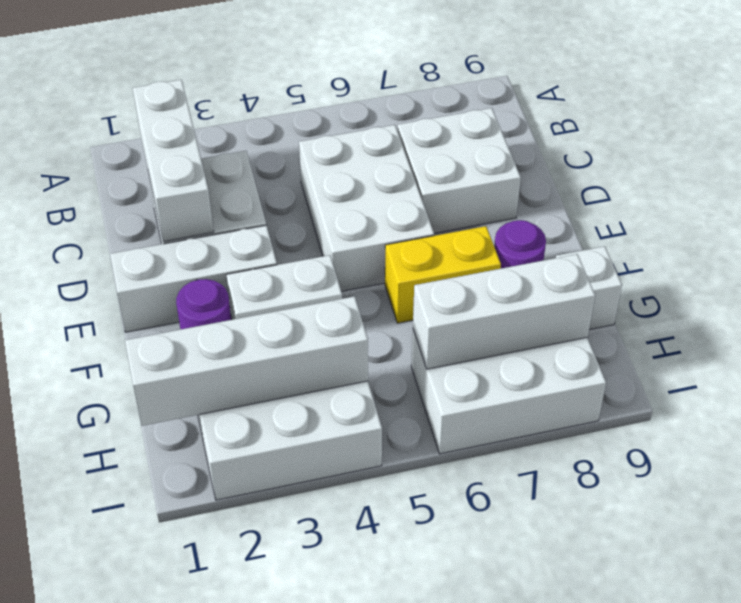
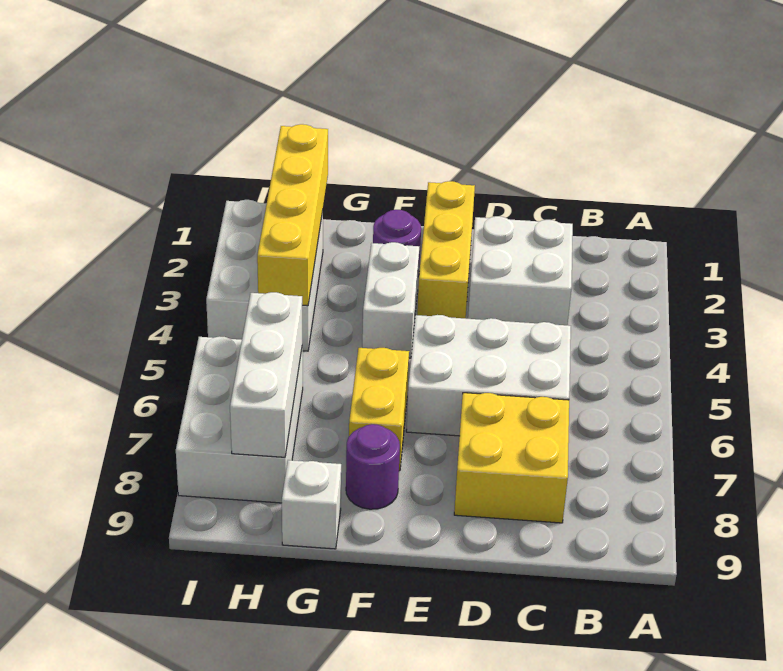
white brick B2:D2 level 2 -> none
white brick C7:D8 level 1 -> yellow brick C7:D8 level 1
white brick E1:E3 level 1 -> yellow brick E1:E3 level 1
white brick H1:H4 level 2 -> yellow brick H1:H4 level 2

